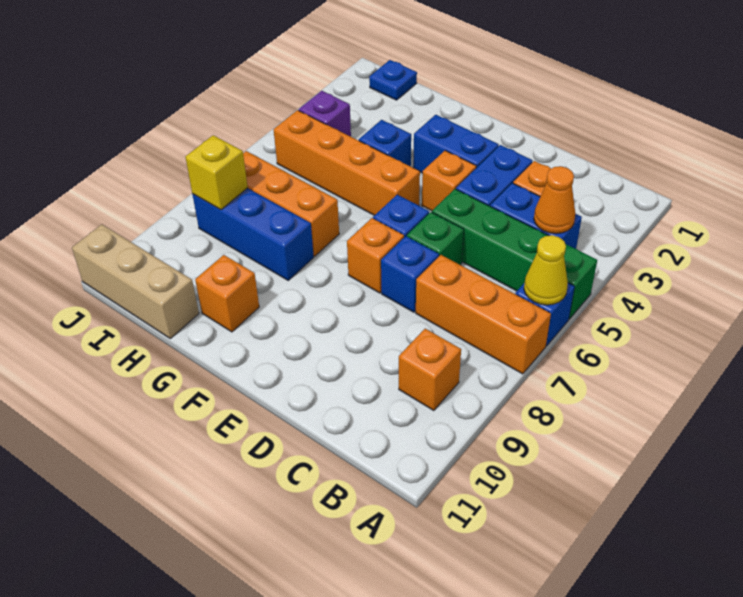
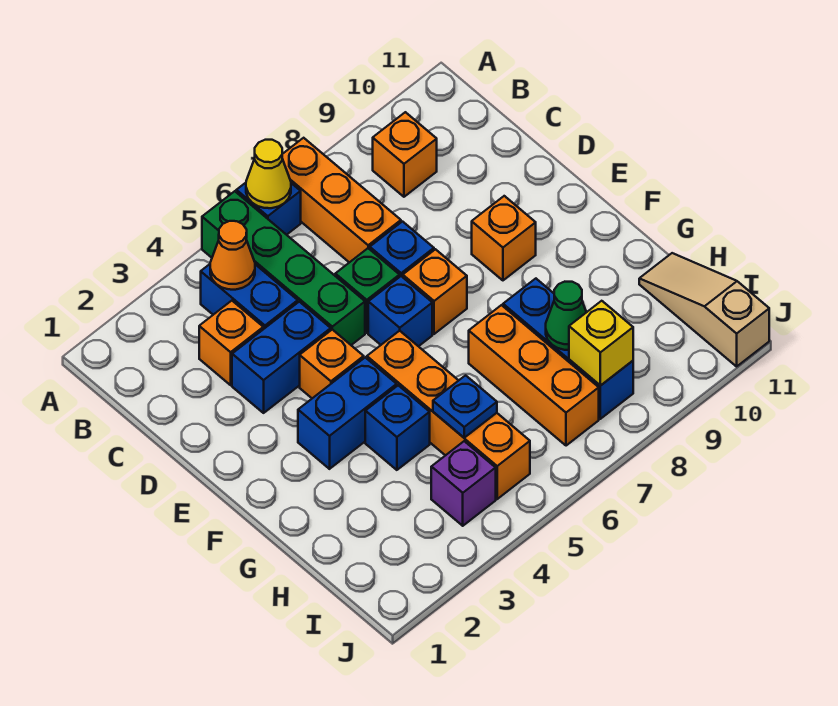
blue brick E3:F3 level 1 -> blue brick F3:F4 level 1
orange brick G10 level 1 -> orange brick E9 level 1
none -> green cone H8 level 2
tan brick H11:J11 level 1 -> tan slope H11:J11 level 1 top J
blue plate I1 level 1 -> blue plate H5 level 2

